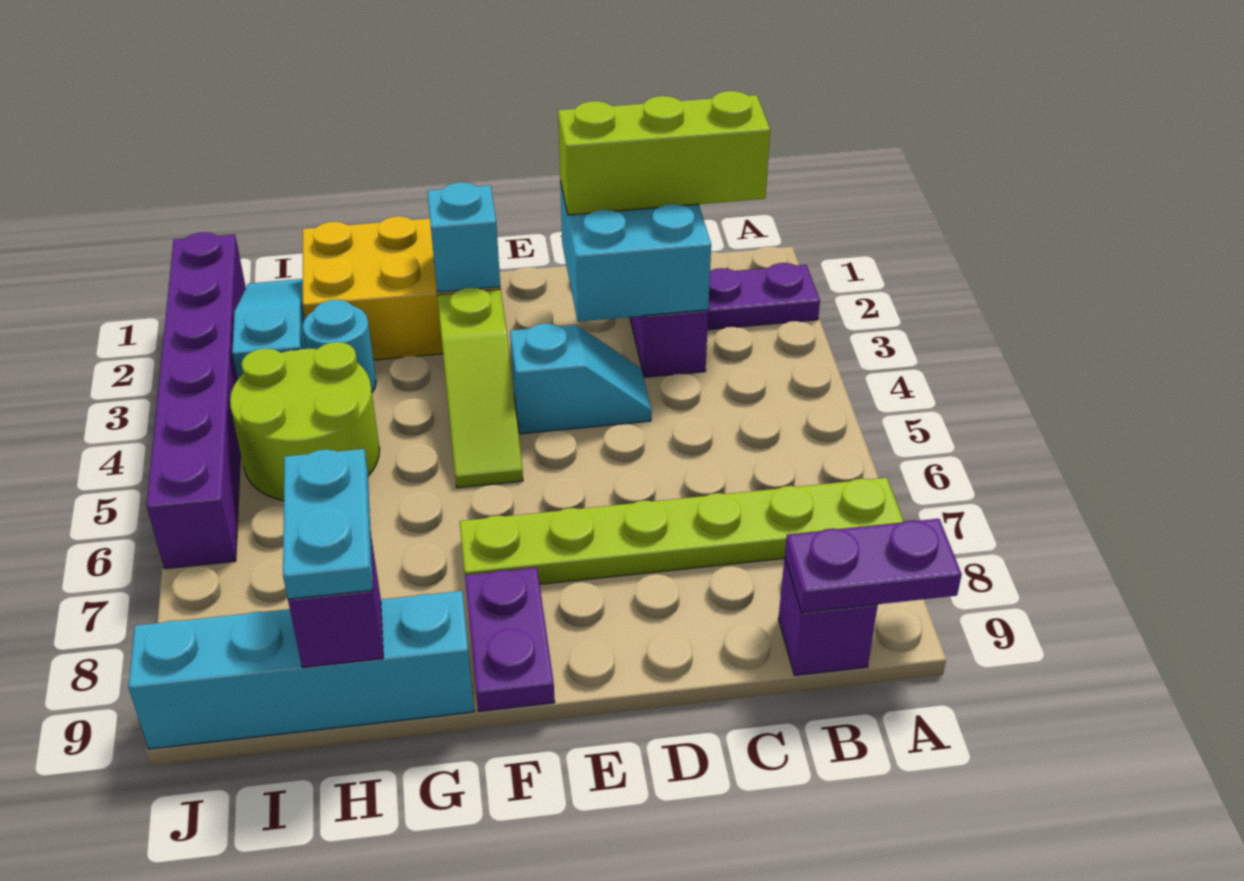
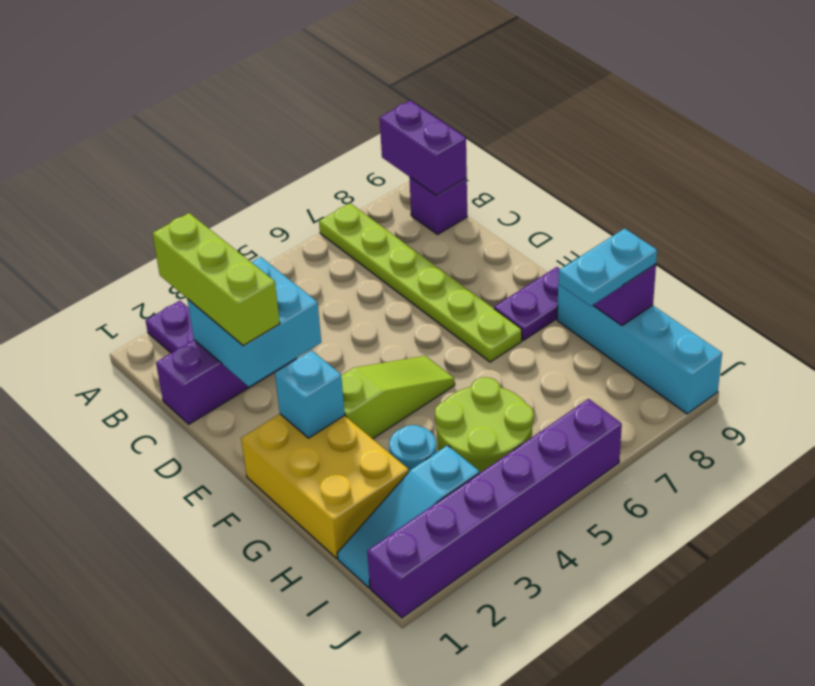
purple plate A9:B9 level 2 -> purple brick A9:B9 level 2
cyan slope D4:E4 level 1 top E -> none

